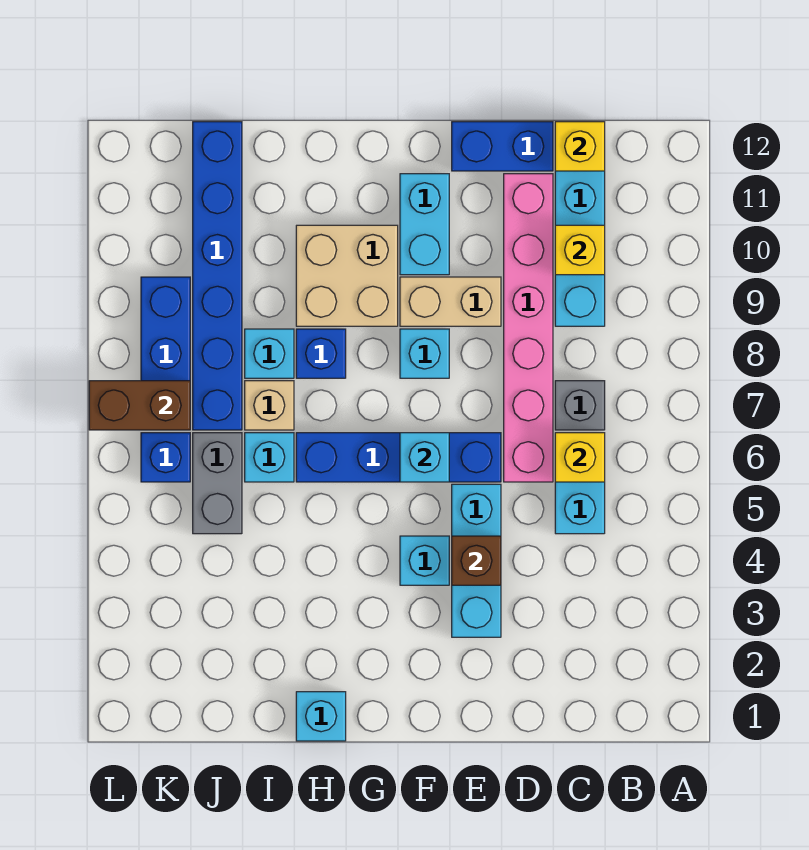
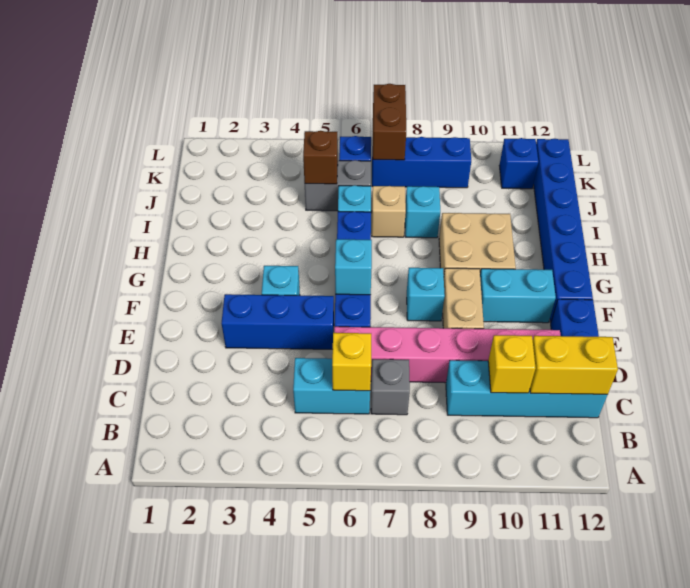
yellow brick C12 level 2 -> yellow brick C11:C12 level 2
cyan brick E3:E5 level 1 -> blue brick E3:E5 level 1
brown brick E4 level 2 -> brown brick J5 level 2
cyan brick H1 level 1 -> none
blue brick H8 level 1 -> blue brick K11 level 1
blue brick J7:J12 level 1 -> blue brick F12:K12 level 1

